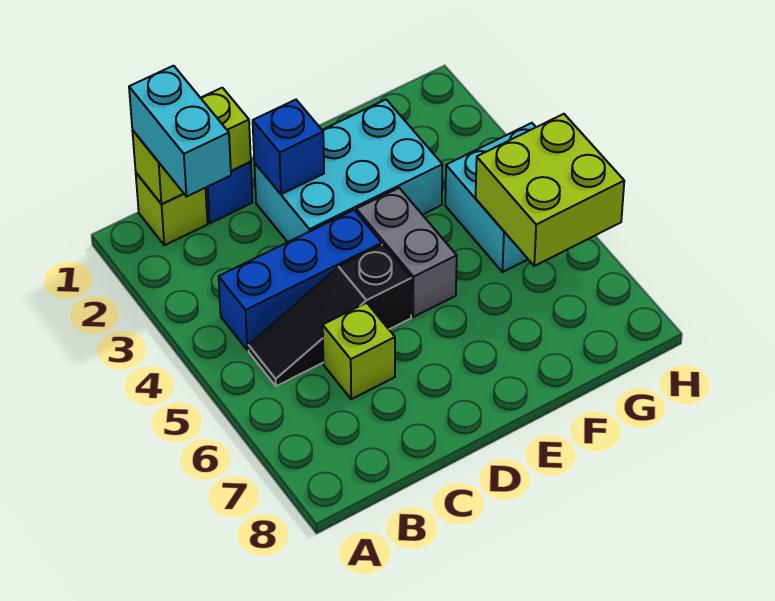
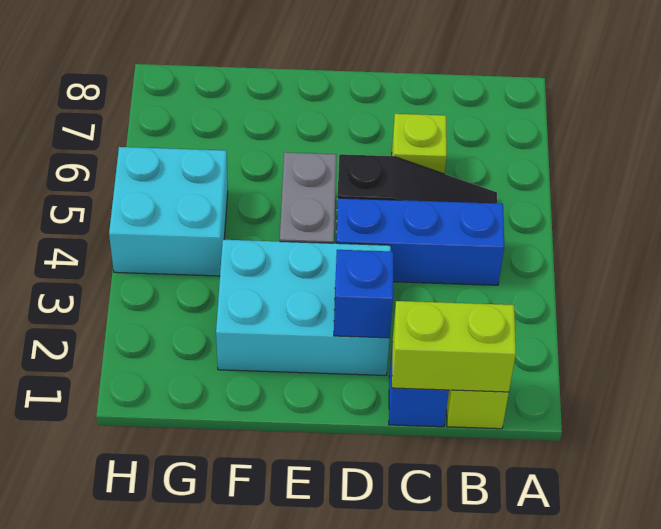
cyan brick B1:B2 level 3 -> none
lime brick G5:H6 level 2 -> none

